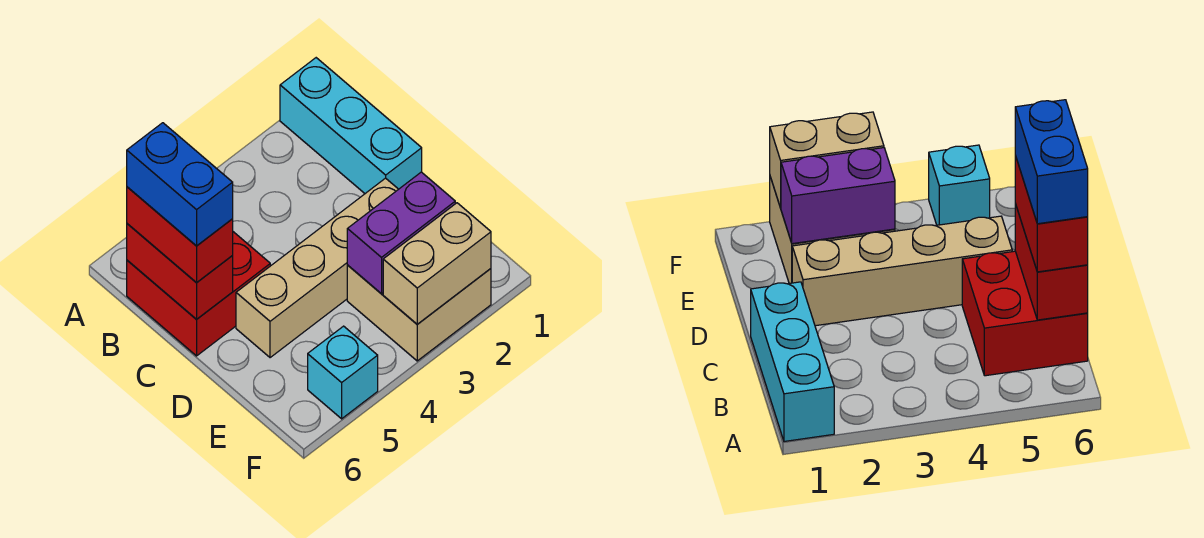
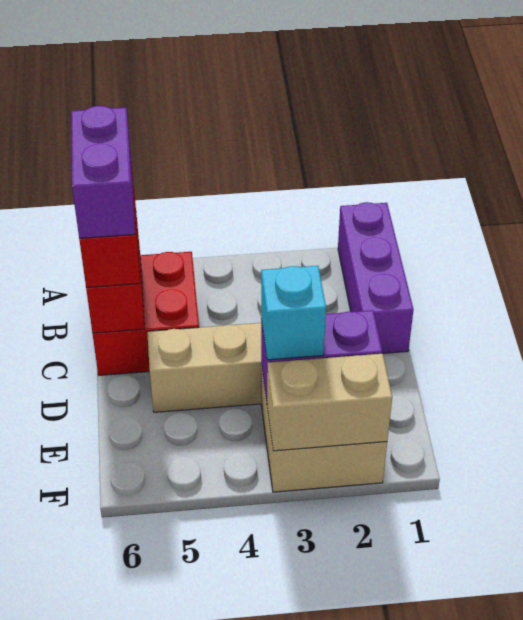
cyan brick A1:C1 level 1 -> purple brick A1:C1 level 1
blue brick B6:C6 level 4 -> purple brick B6:C6 level 4
cyan brick F5 level 1 -> cyan brick E3 level 3

